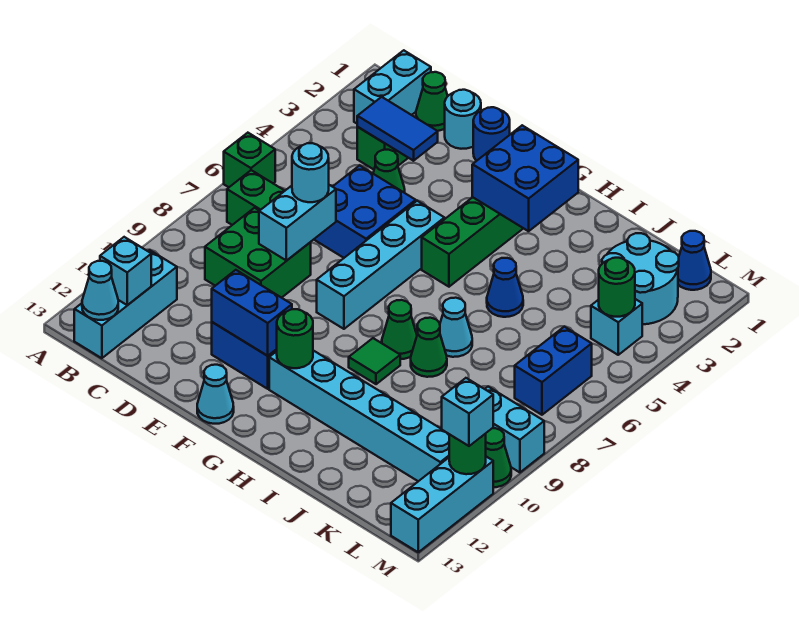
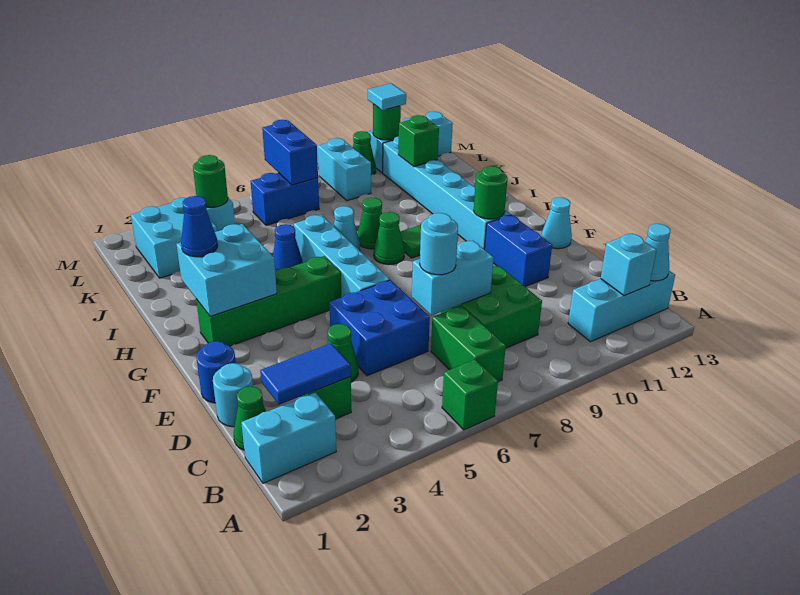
blue tile C3:D3 level 2 -> blue tile C2:C3 level 2
blue brick E11:F11 level 2 -> blue brick L7:M7 level 2
cyan brick F5:F8 level 1 -> cyan brick F6:I6 level 1
blue brick G2:H3 level 2 -> cyan brick G2:H3 level 2
cyan round brick K2:L3 level 1 -> cyan brick K2:L3 level 1
none -> green brick K11 level 2
blue cone L1 level 1 -> blue cone H2 level 3
cyan brick M11 level 3 -> cyan tile M11 level 3

